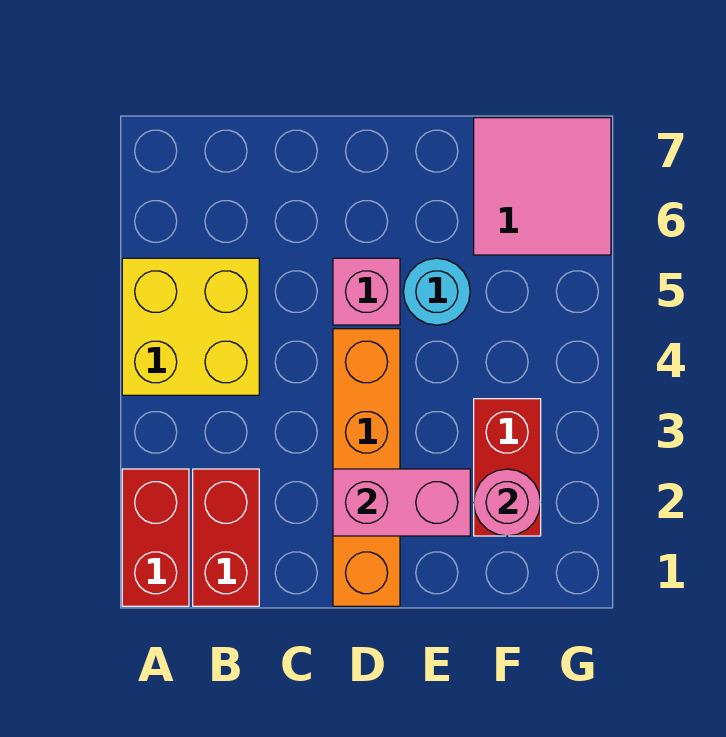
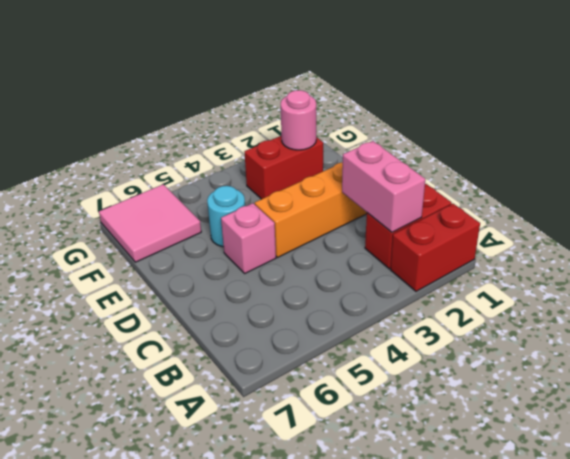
yellow brick A4:B5 level 1 -> none
pink brick D2:E2 level 2 -> pink brick B2:C2 level 2

